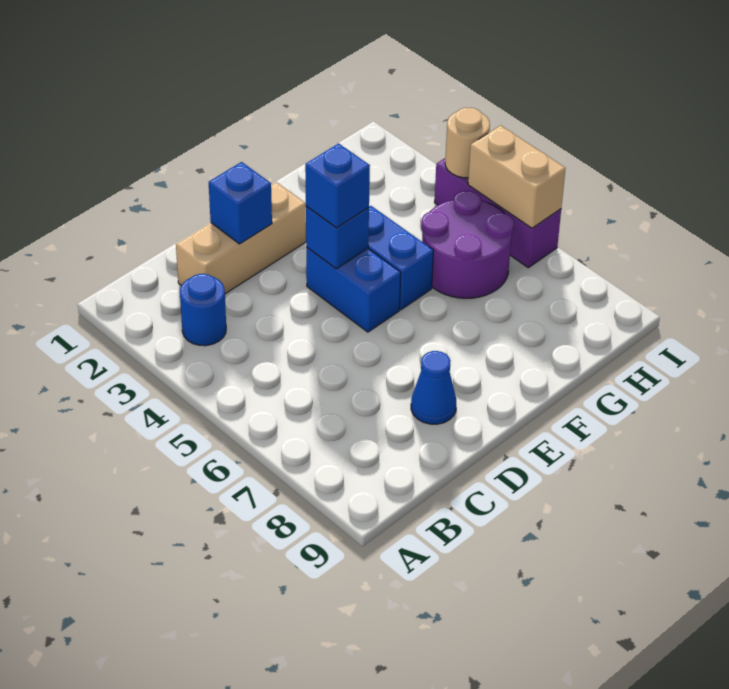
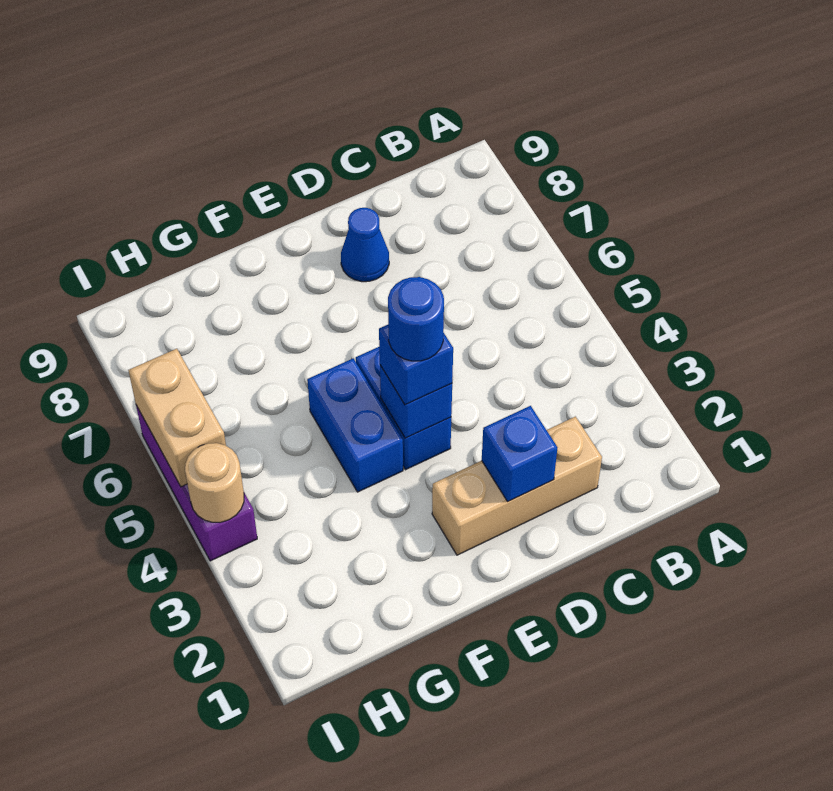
blue round brick B3 level 1 -> blue round brick E4 level 4
purple round brick G5:H6 level 1 -> none

